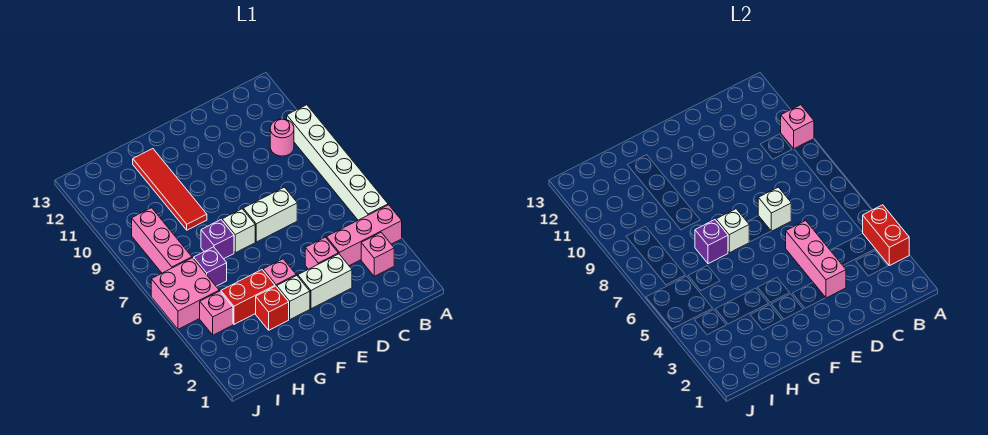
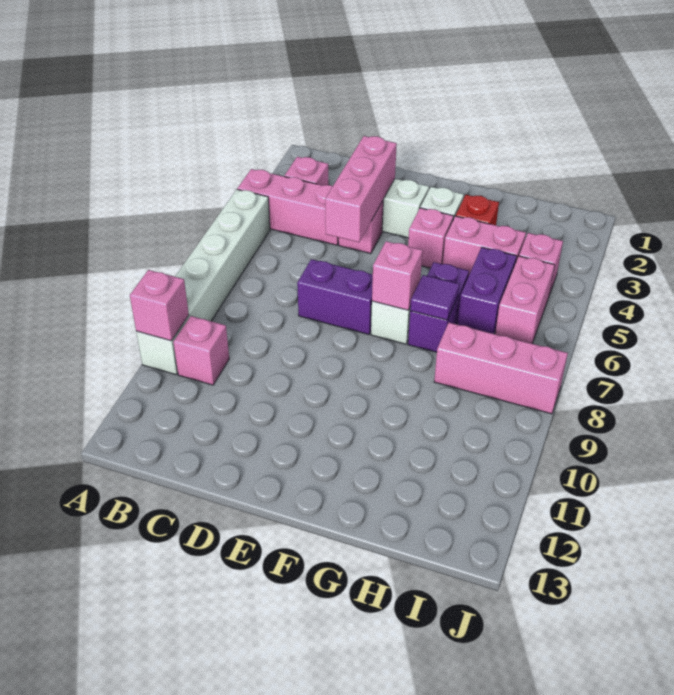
red brick A3:A4 level 2 -> none
pink round brick B10 level 1 -> pink brick B10 level 1
white brick D7:E7 level 1 -> purple brick D7:E7 level 1
white brick D7 level 2 -> none
white brick F7 level 2 -> pink brick F7 level 2
red brick G4:H4 level 1 -> pink brick G4:H4 level 1
purple brick G7 level 1 -> purple brick G6:G7 level 1
purple brick G7 level 2 -> purple tile G7 level 2
red tile G9:G12 level 1 -> none
purple brick H6 level 1 -> purple brick H5:H6 level 1
pink brick I5:J6 level 1 -> pink brick I5:I6 level 1
pink brick I7:I9 level 1 -> pink brick H8:J8 level 1

